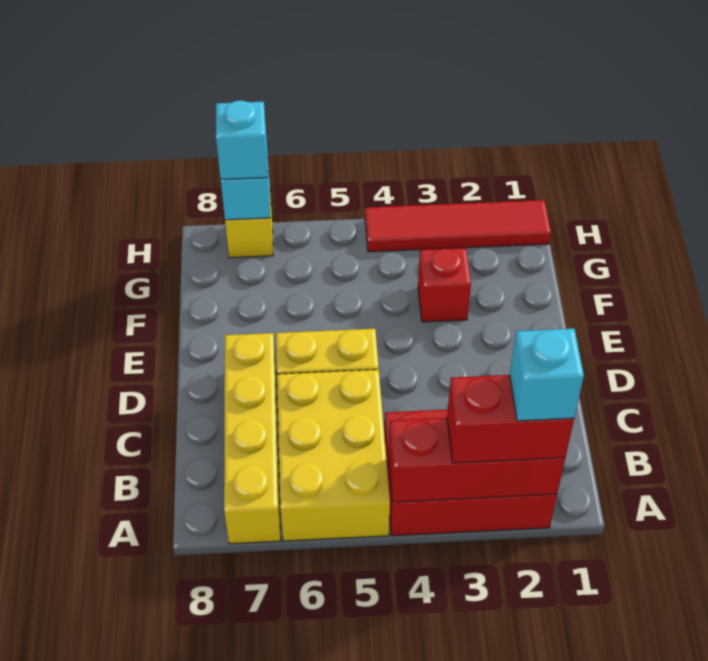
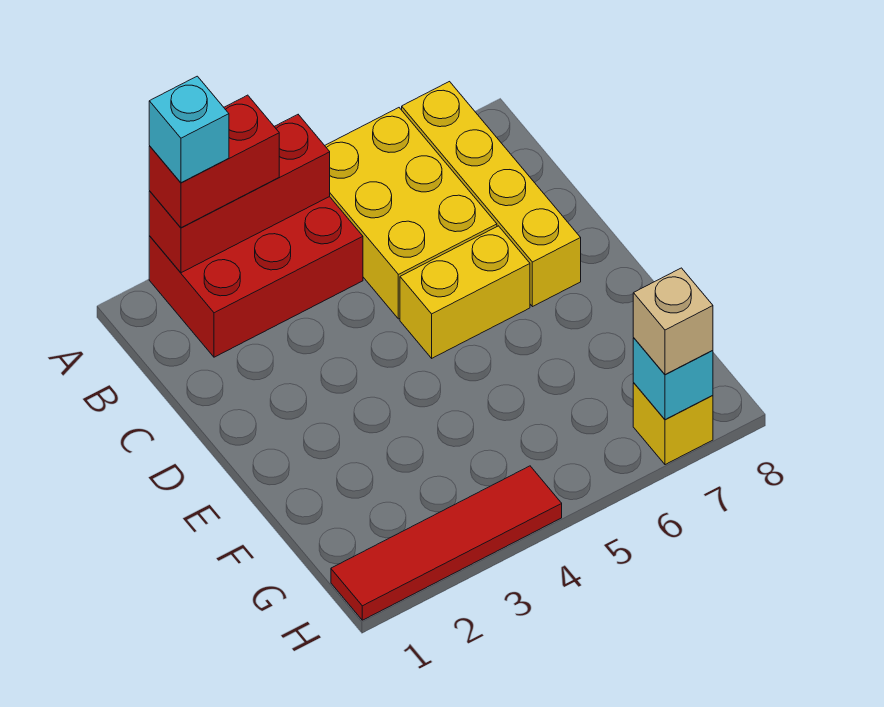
red brick F3 level 1 -> none
cyan brick H7 level 3 -> tan brick H7 level 3

